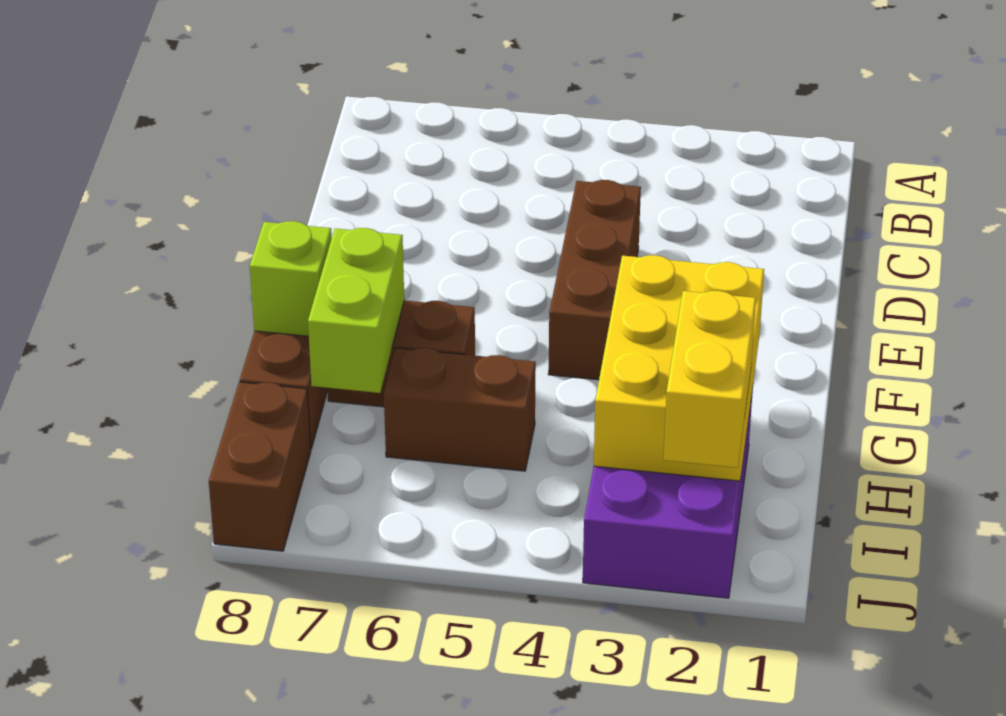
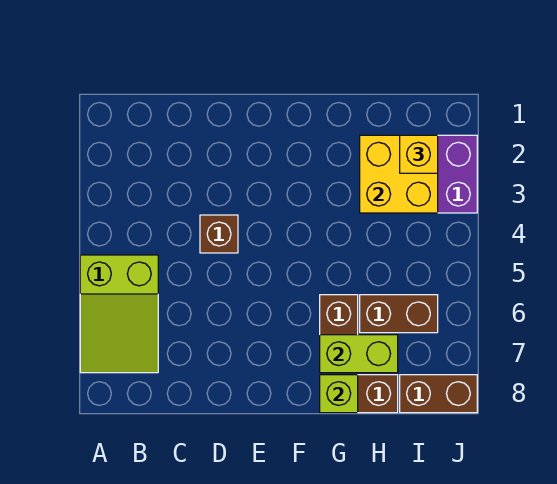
none -> lime slope A5:B7 level 1 top 5
brown brick D4:F4 level 1 -> brown brick D4 level 1
yellow brick G2:I3 level 2 -> yellow brick H2:I3 level 2
brown brick H5:H6 level 1 -> brown brick H6:I6 level 1
yellow brick I2:J2 level 3 -> yellow brick I2 level 3

